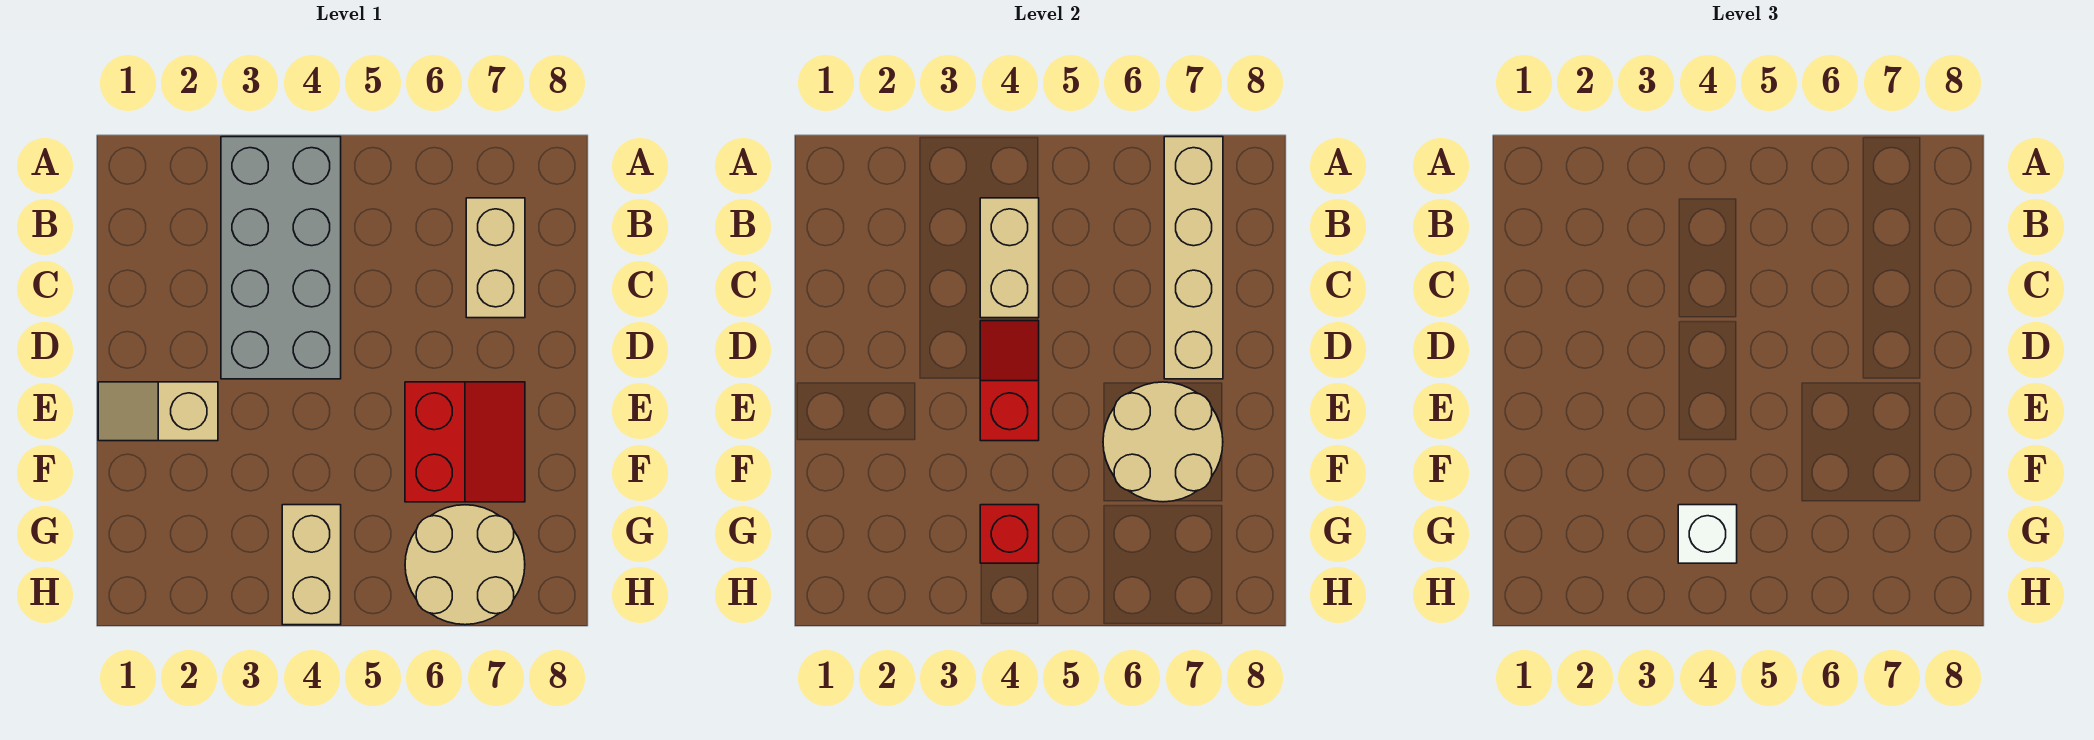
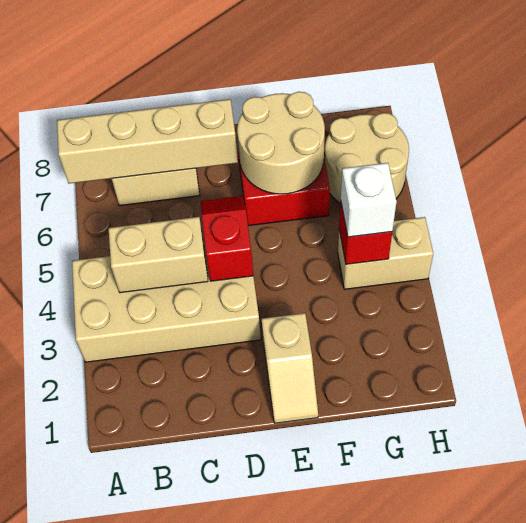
grey brick A3:D4 level 1 -> tan brick A3:D4 level 1
red slope D4:E4 level 2 top E -> red slope D4:D5 level 2 top 4

